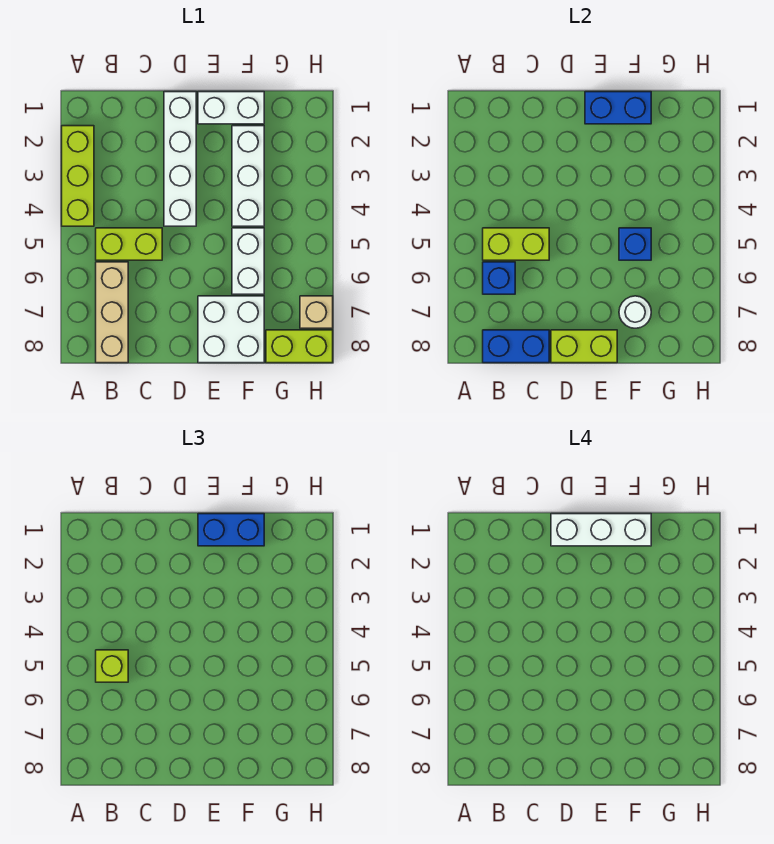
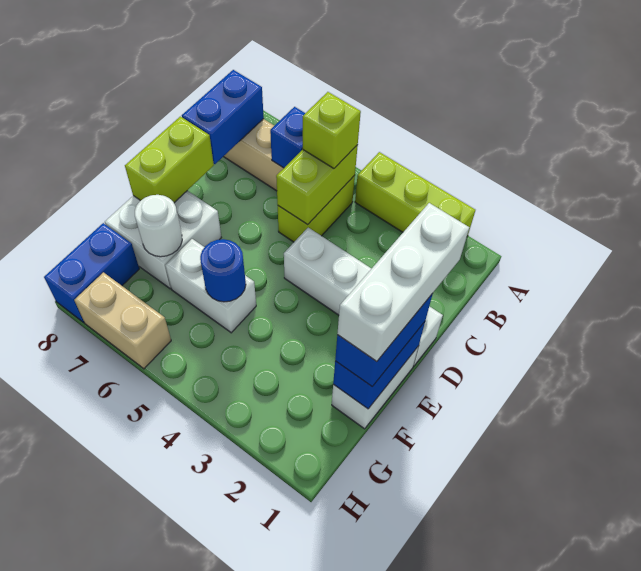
white brick F2:F4 level 1 -> none
blue brick F5 level 2 -> blue round brick F5 level 2
lime brick G8:H8 level 1 -> blue brick G8:H8 level 1
tan brick H7 level 1 -> tan brick H6:H7 level 1

